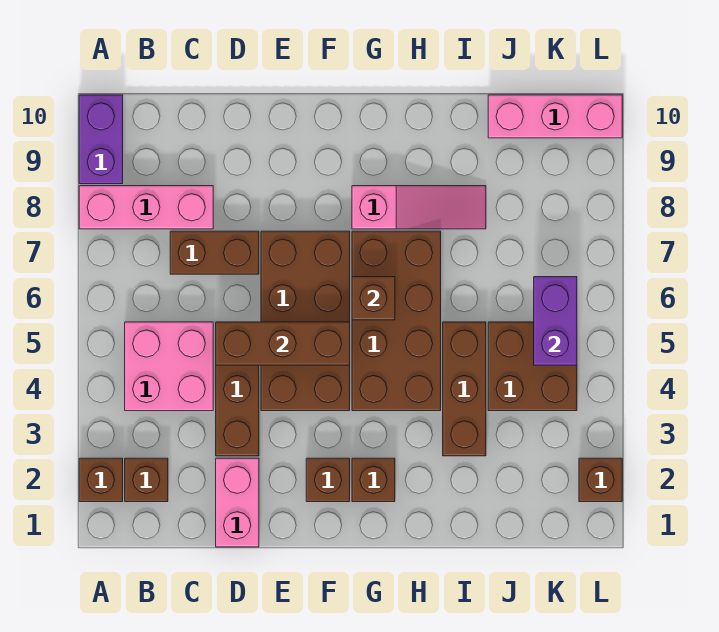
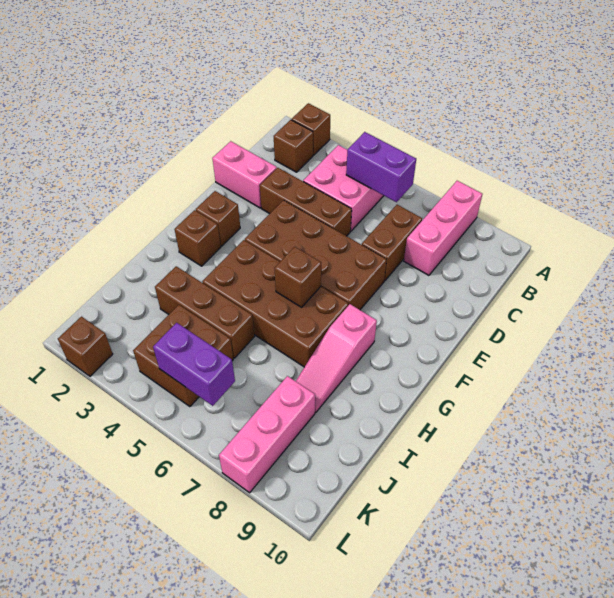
purple brick A9:A10 level 1 -> purple brick B5:B6 level 2
brown brick D5:F5 level 2 -> none
pink brick J10:L10 level 1 -> pink brick J8:L8 level 1

